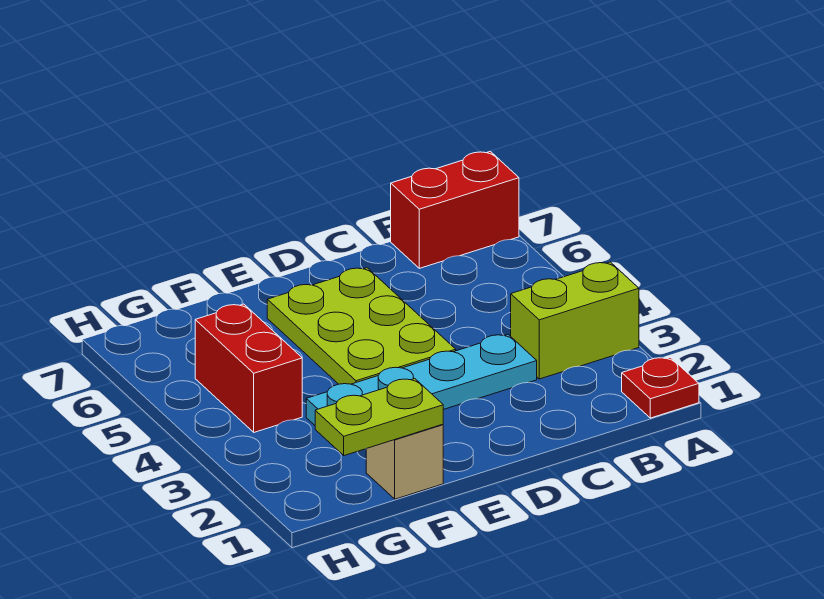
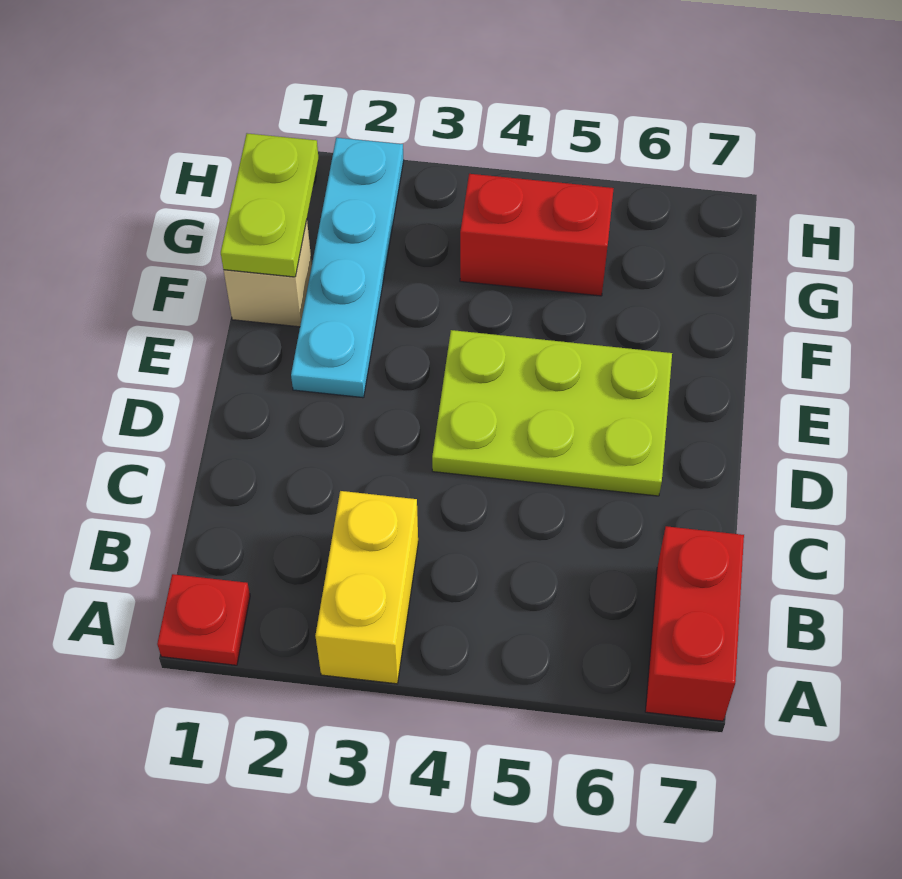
lime brick A3:B3 level 1 -> yellow brick A3:B3 level 1
cyan plate C3:F3 level 1 -> cyan plate E2:H2 level 1

